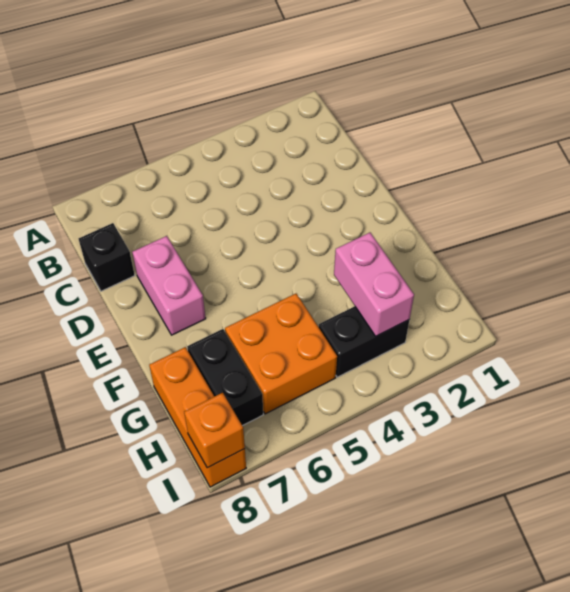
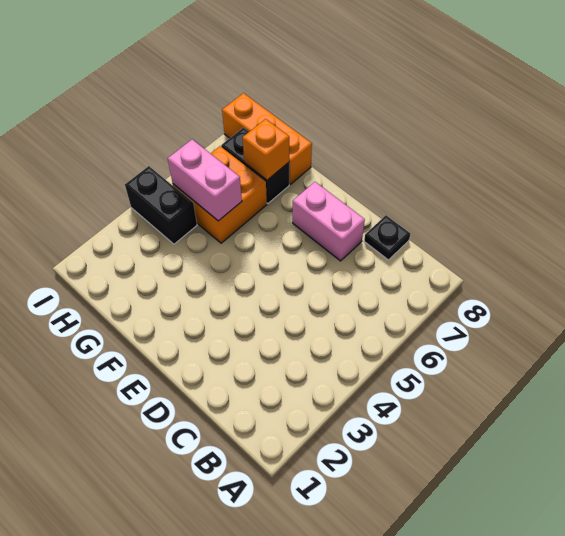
black brick C8 level 1 -> black plate C8 level 1
pink brick G3:H3 level 2 -> pink brick G5:H5 level 2
black brick H3:H4 level 1 -> black brick H4:I4 level 1
orange brick I8 level 2 -> orange brick G7 level 2

